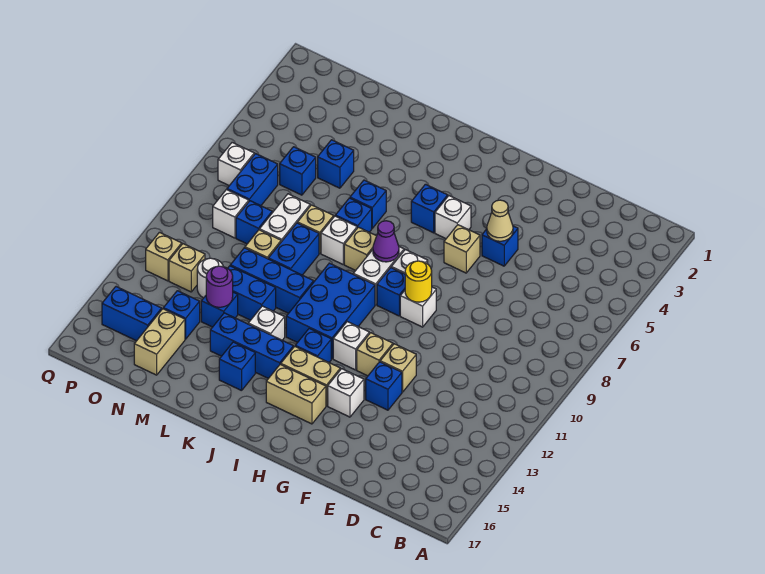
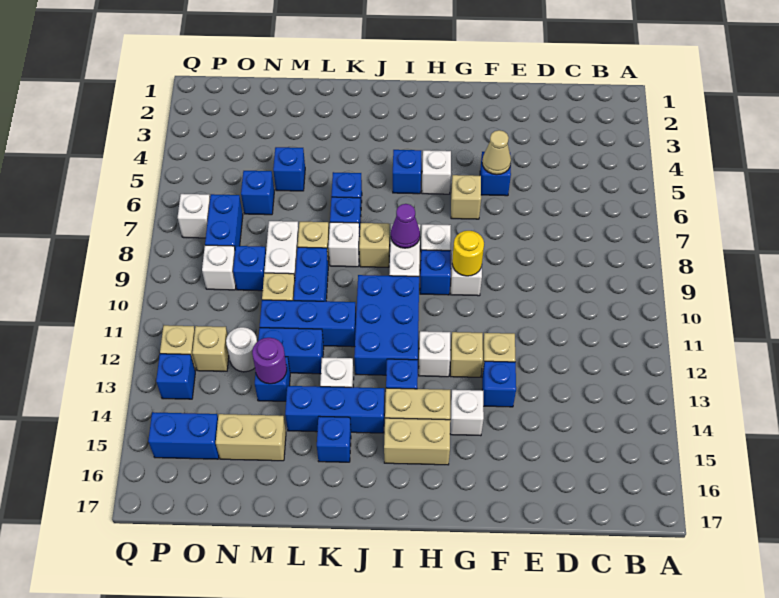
blue brick N14 level 1 -> blue brick P13 level 1
tan brick N15:N16 level 1 -> tan brick M15:N15 level 1

